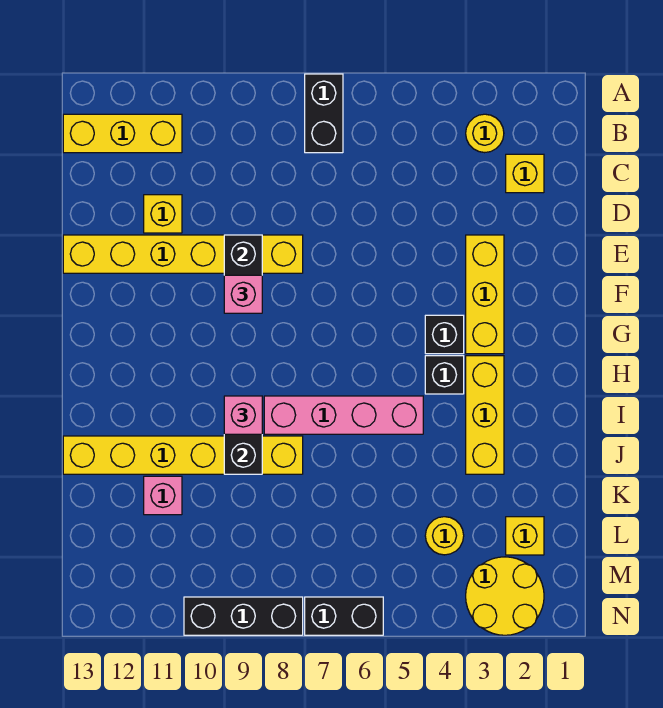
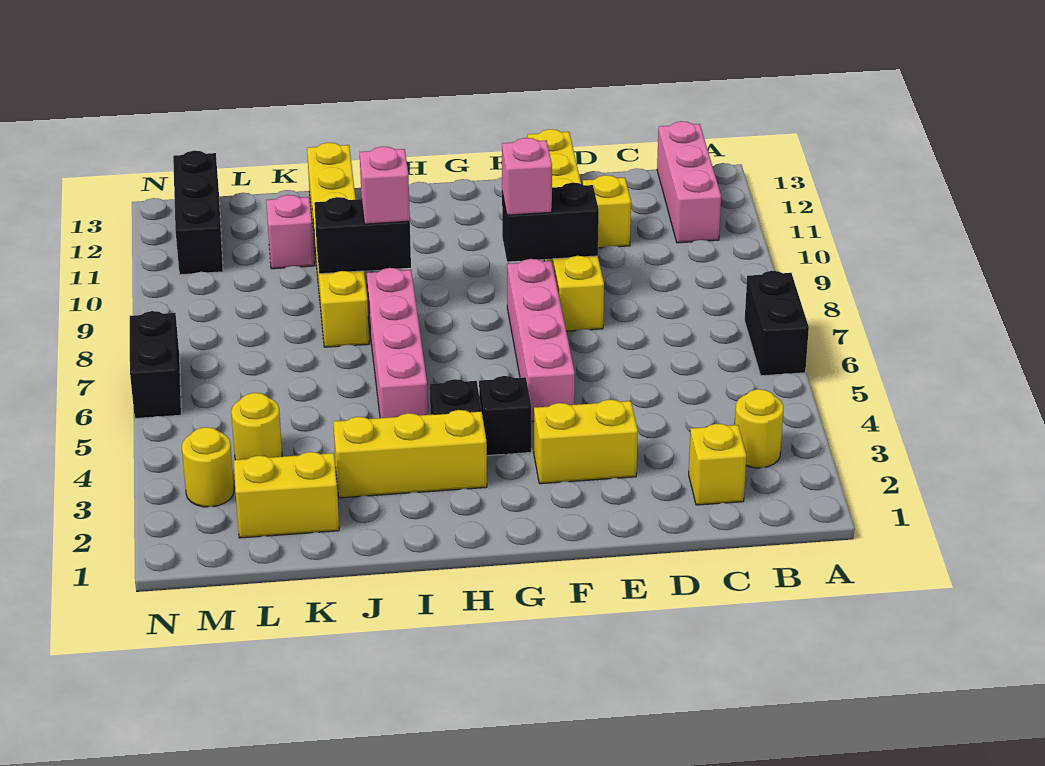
black brick A7:B7 level 1 -> black brick A6:A7 level 1
yellow brick B11:B13 level 1 -> pink brick B11:B13 level 1
yellow brick E3:G3 level 1 -> yellow brick E3:F3 level 1
none -> pink brick F5:F8 level 1
yellow brick L2 level 1 -> yellow brick K2:L2 level 1
yellow round brick M2:N3 level 1 -> yellow round brick M3 level 1
black brick N8:N10 level 1 -> black brick M11:M13 level 1

